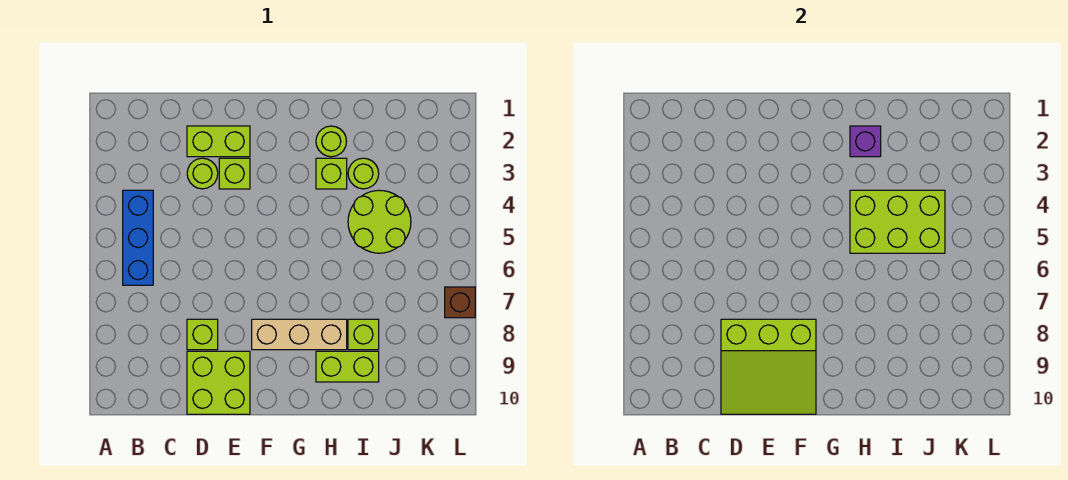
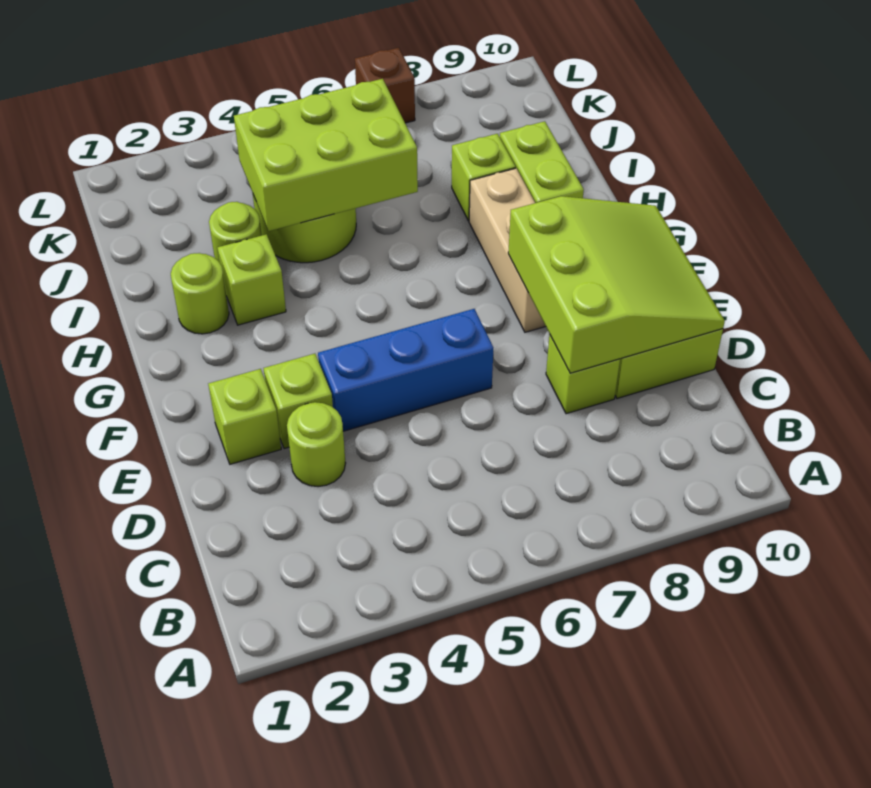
blue brick B4:B6 level 1 -> blue brick E4:E6 level 1
lime brick D2:E2 level 1 -> lime brick E2 level 1
purple brick H2 level 2 -> none
lime brick H4:J5 level 2 -> lime brick I4:J6 level 2

